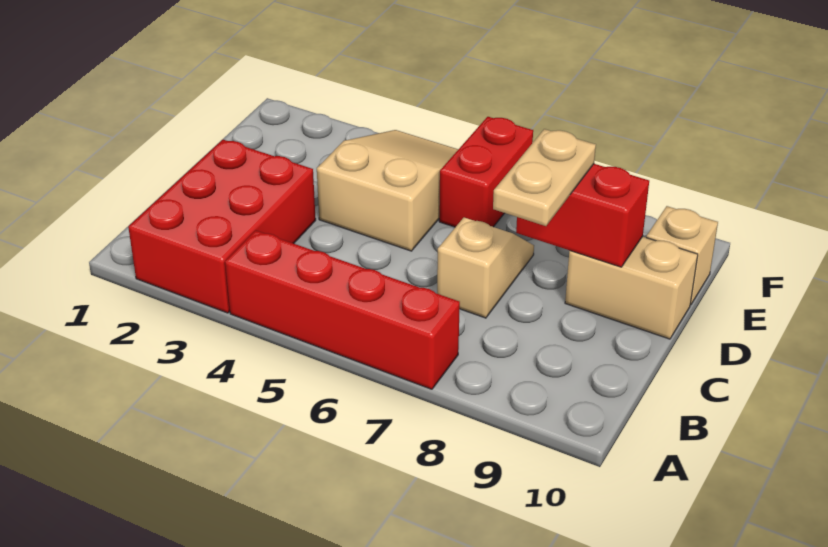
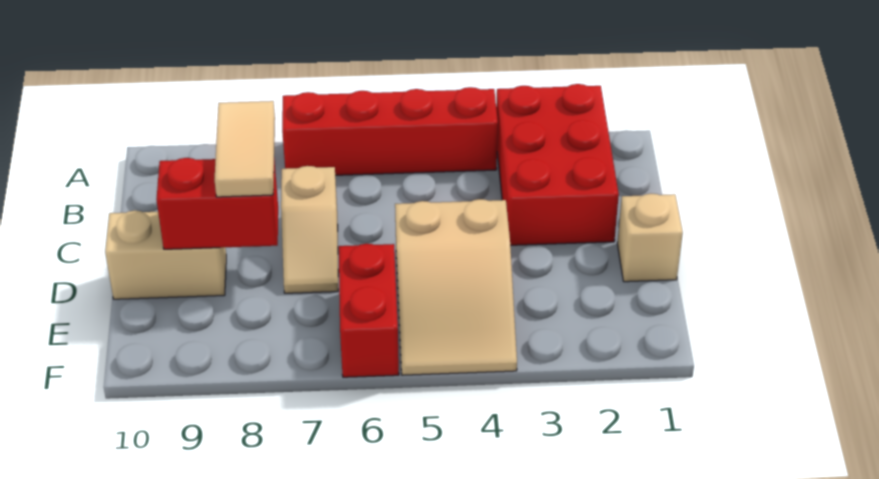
tan plate C8:D8 level 3 -> tan tile C8:D8 level 3
tan brick E10 level 1 -> tan brick D1 level 1

